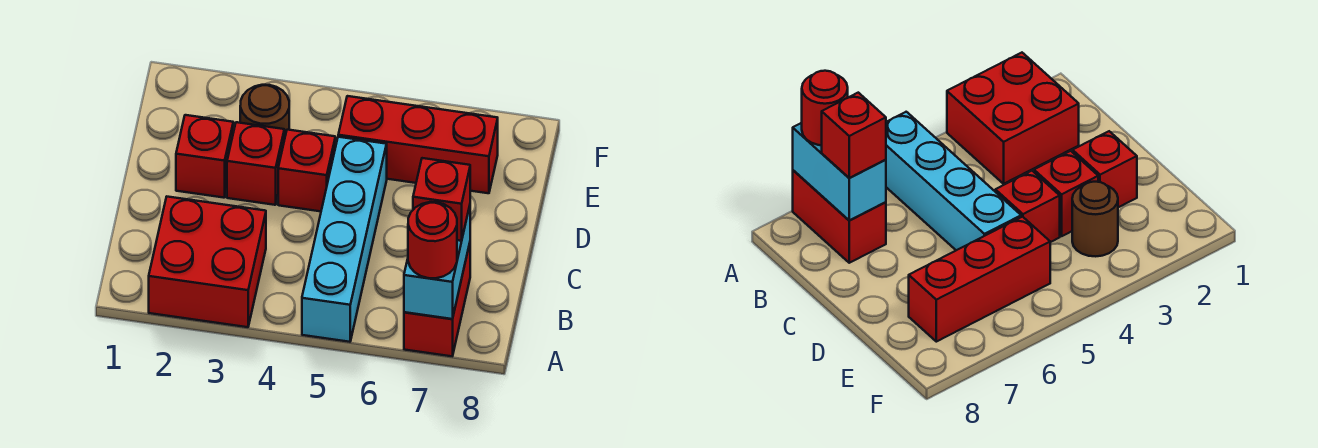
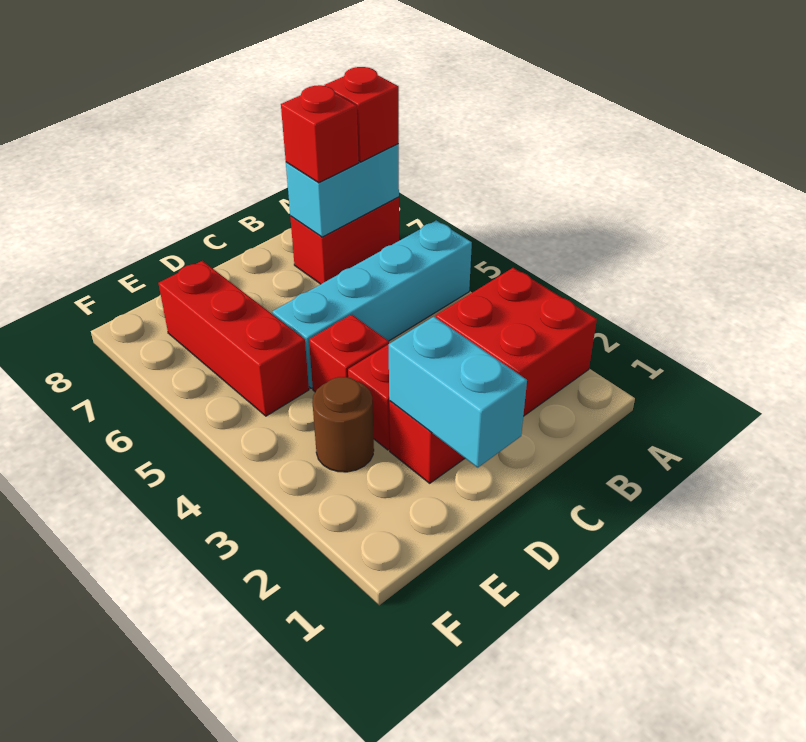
red round brick A7 level 3 -> red brick A7 level 3
none -> cyan brick D1:D2 level 2

